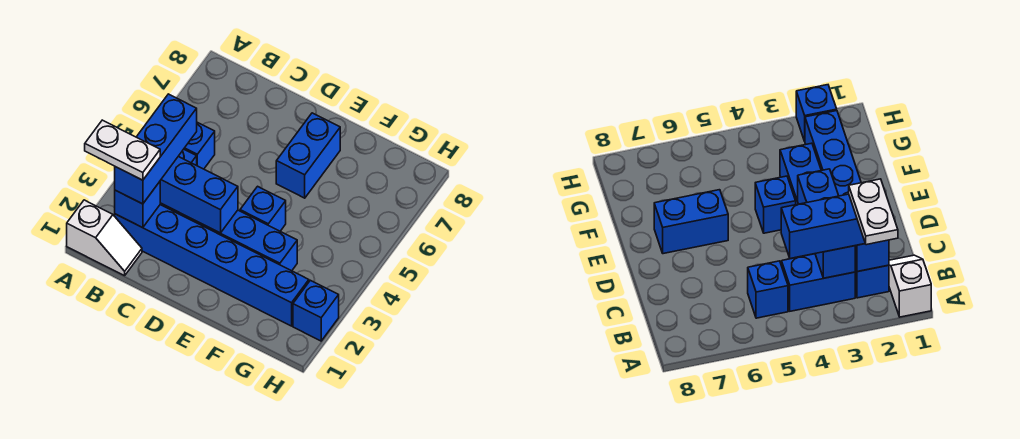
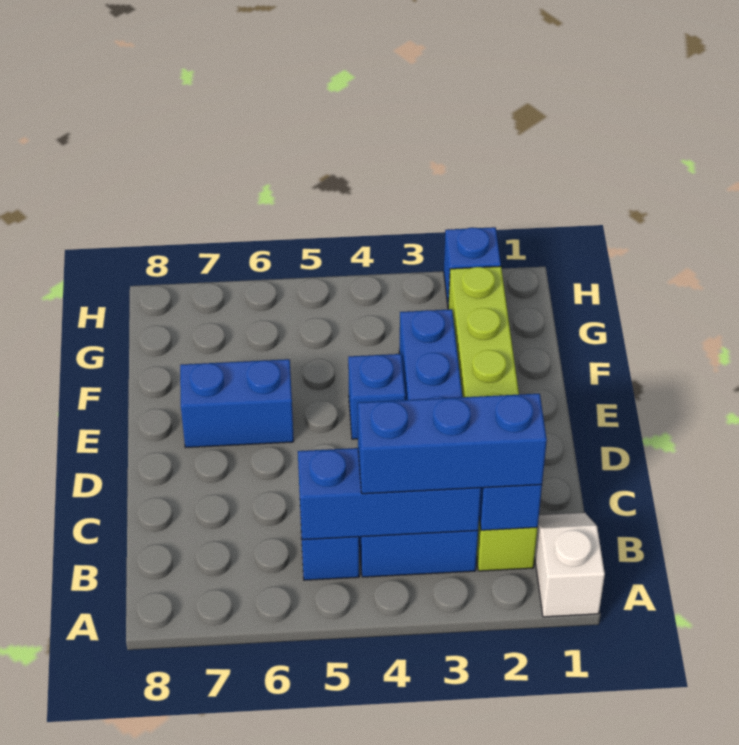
white plate A2:B2 level 4 -> none
blue brick B2:G2 level 1 -> lime brick B2:G2 level 1
blue brick B3:D3 level 2 -> blue brick B3:B5 level 2

